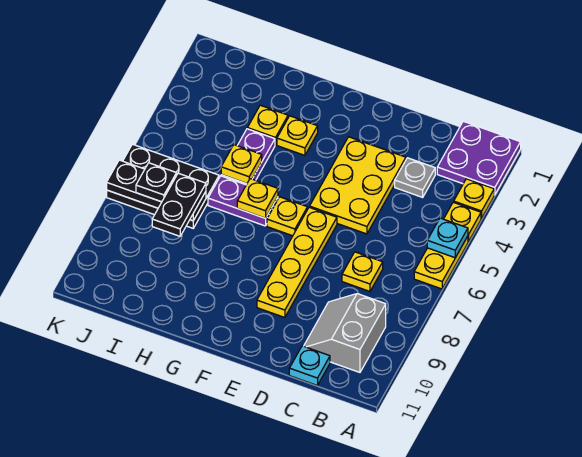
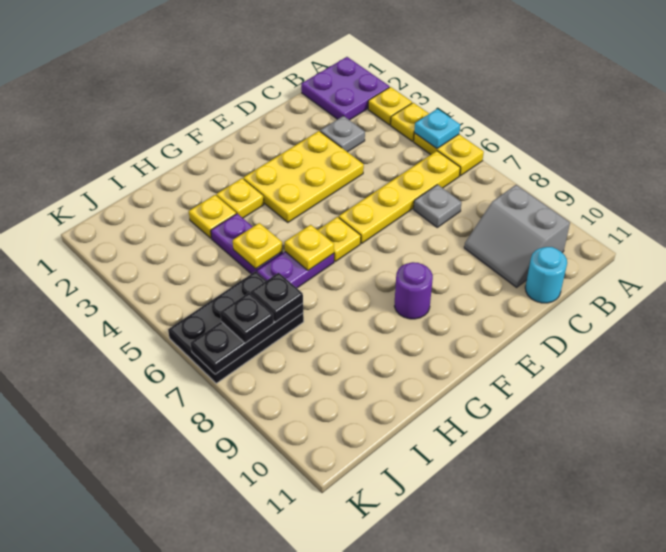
yellow plate C7 level 1 -> grey plate C7 level 1
cyan plate C11 level 1 -> cyan round brick C11 level 1
yellow plate D3:E5 level 1 -> yellow plate D3:F4 level 1
yellow plate E6:E9 level 1 -> yellow plate B6:E6 level 1
none -> purple round brick F9 level 1
black plate I7:I8 level 3 -> black plate I7 level 3

